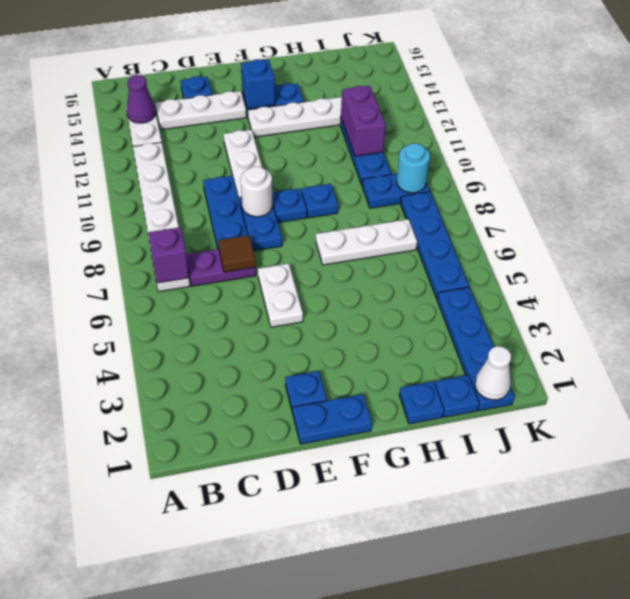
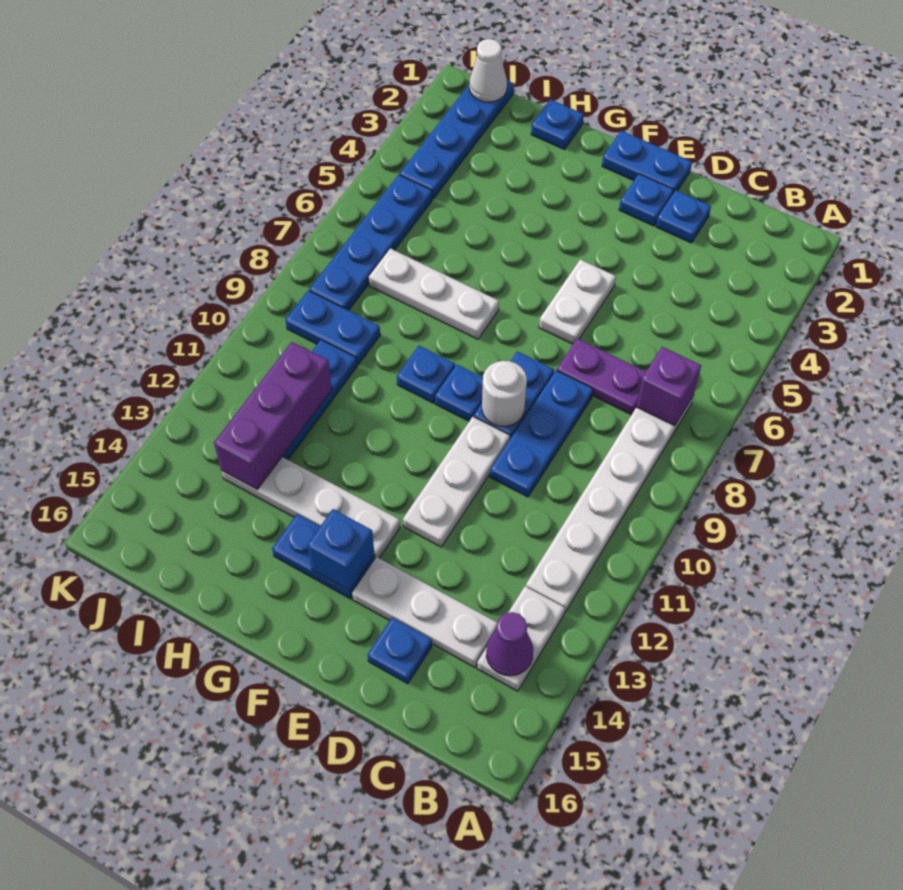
brown tile D7 level 2 -> none
blue plate I1 level 1 -> blue plate D2 level 1
purple brick I11:I12 level 2 -> purple brick I11:I13 level 2
cyan round brick J9 level 2 -> none

